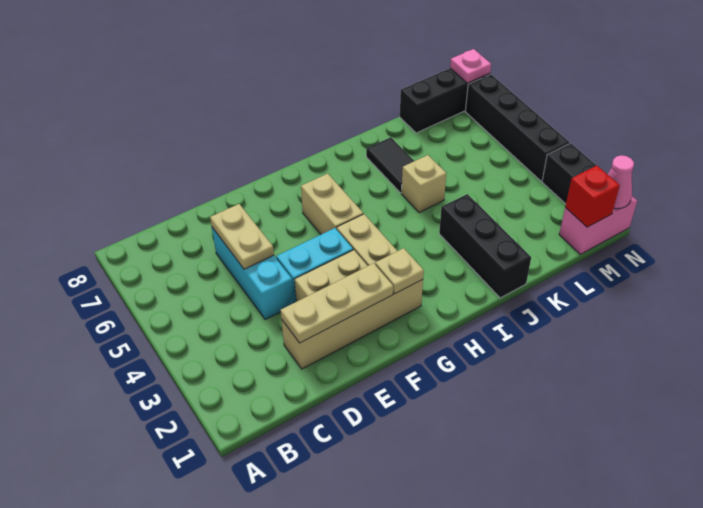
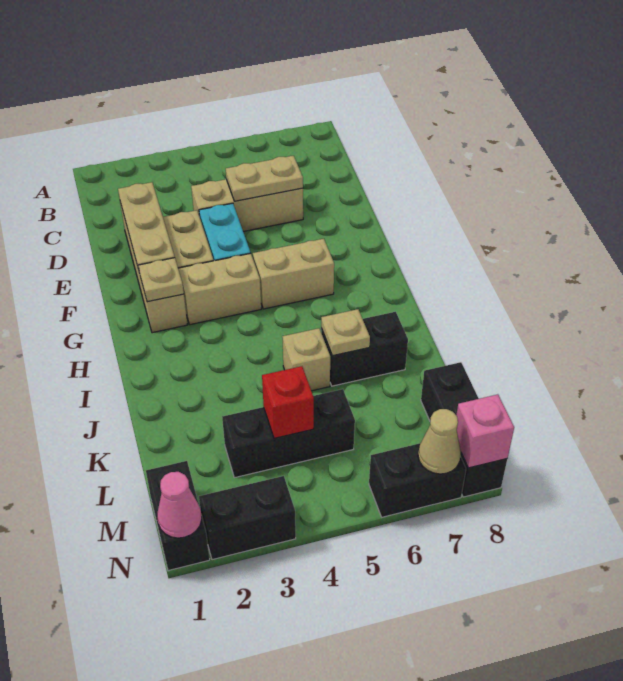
cyan brick D4:D6 level 1 -> tan brick D4:D6 level 1
black brick J1:J3 level 1 -> black brick L3:L5 level 1
black tile J6:J7 level 1 -> black brick J6:J7 level 1
none -> tan plate J6 level 2
pink brick M1:N1 level 1 -> black brick M1:N1 level 1
red brick M1 level 2 -> red brick L4 level 2
black brick N4:N7 level 1 -> black brick N6:N7 level 1
none -> tan cone N7 level 2
pink plate N8 level 2 -> pink brick N8 level 2

